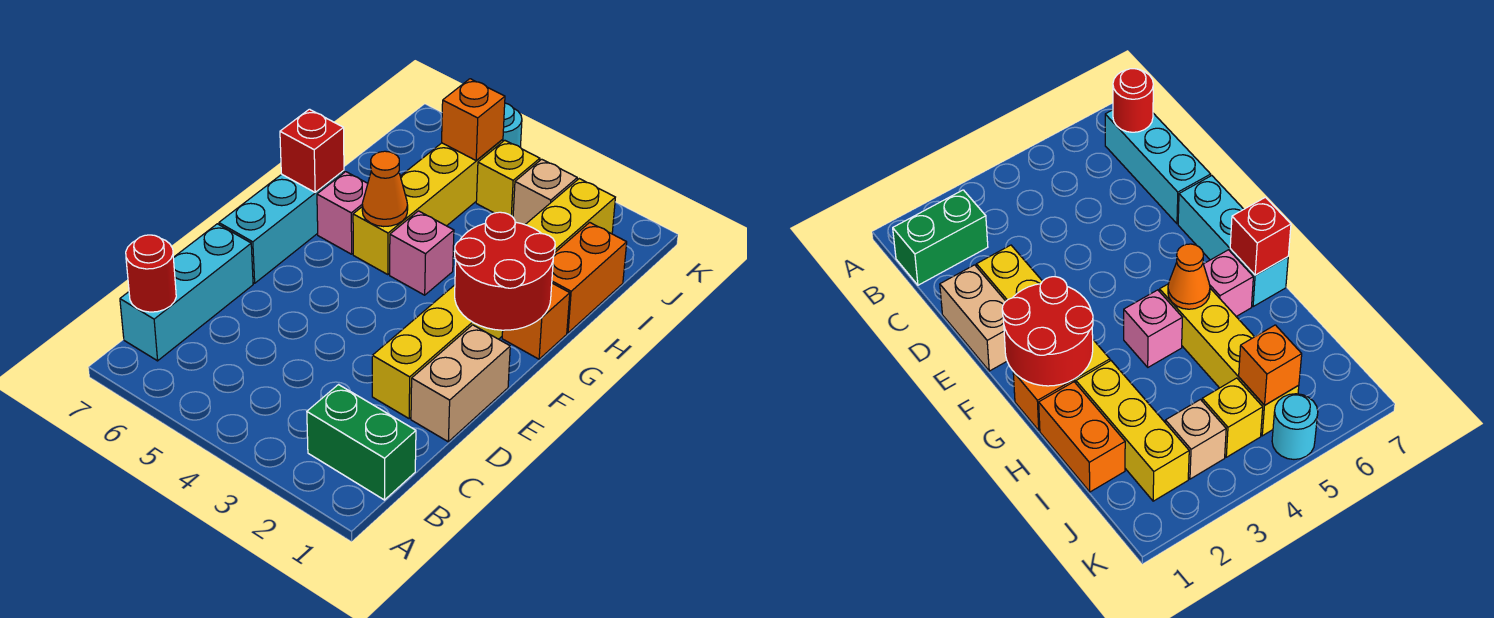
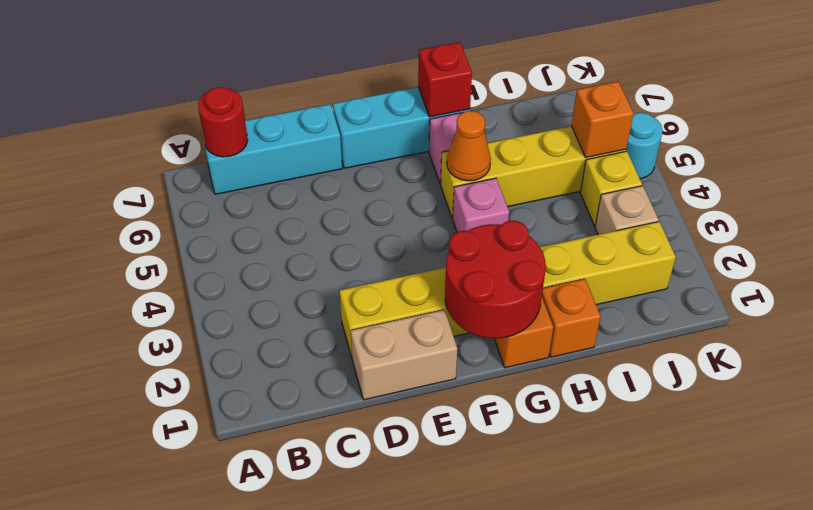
green brick B1:B2 level 1 -> none
orange brick H1:I1 level 1 -> orange brick H1 level 1

